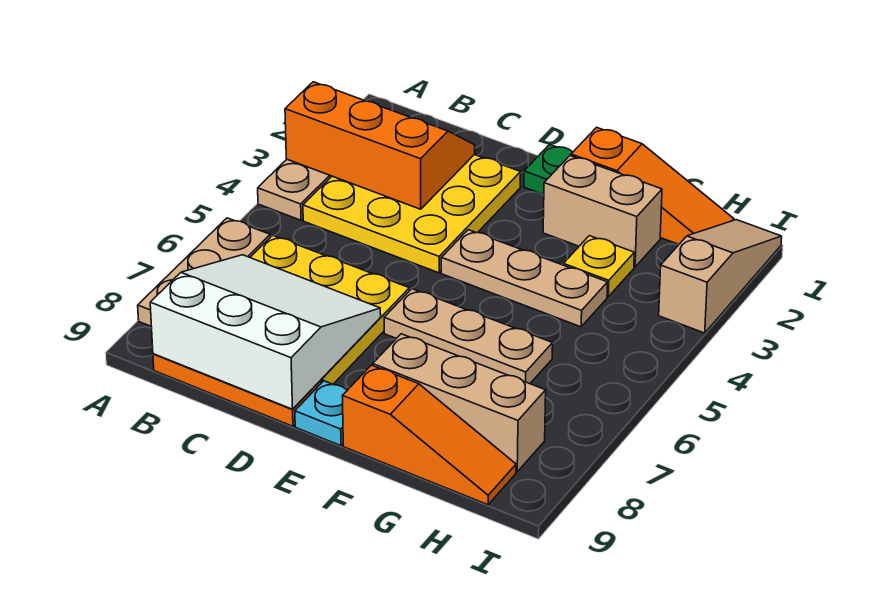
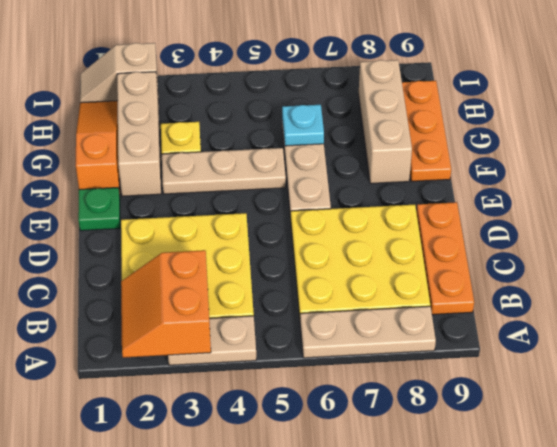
orange slope A2:C3 level 2 top 3 -> orange slope A2:B3 level 2 top 3
white slope B7:D9 level 2 top 9 -> none
tan plate E4:G4 level 1 -> tan plate F3:F5 level 1
cyan plate E9 level 1 -> cyan plate G6 level 2
tan brick F2:G2 level 1 -> tan brick F2:H2 level 1
orange slope F9:H9 level 1 top F -> orange plate F9:H9 level 1
tan slope I1:I3 level 1 top 3 -> tan slope I1:I2 level 1 top 2

